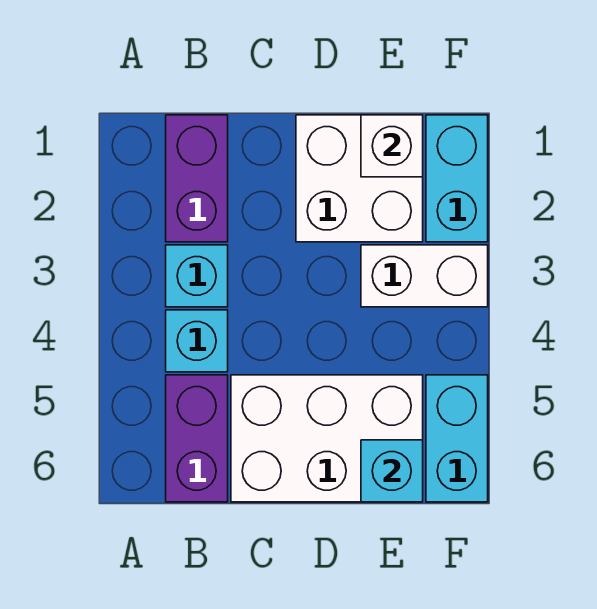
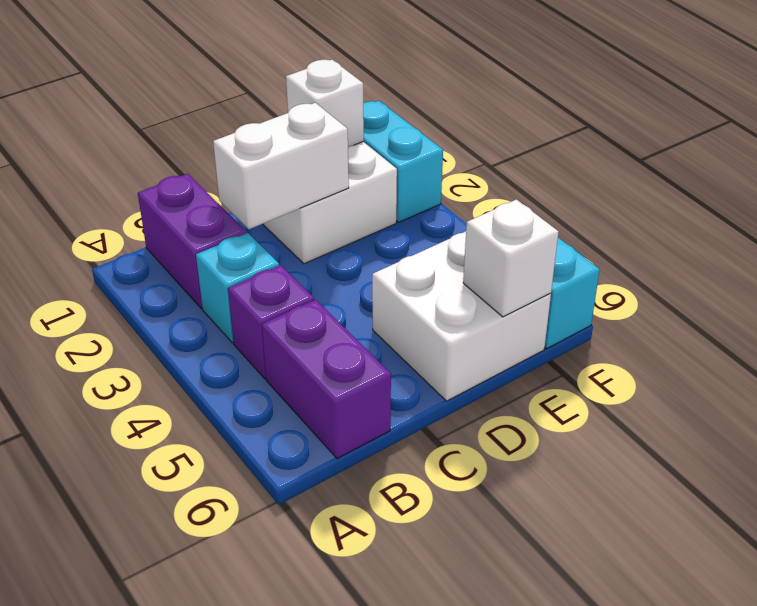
cyan brick B4 level 1 -> purple brick B4 level 1
white brick C5:E6 level 1 -> white brick D5:E6 level 1
white brick E3:F3 level 1 -> white brick C2:D2 level 2
cyan brick E6 level 2 -> white brick E6 level 2

